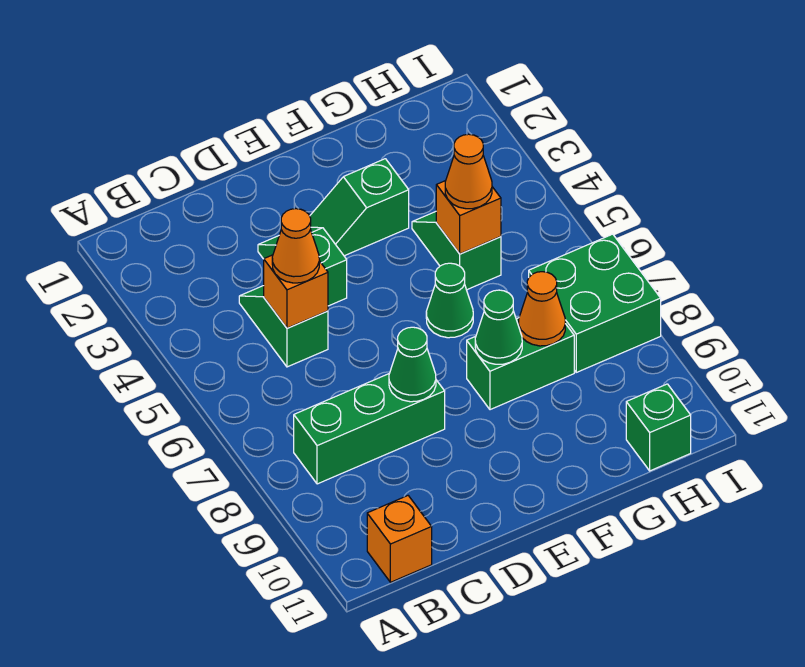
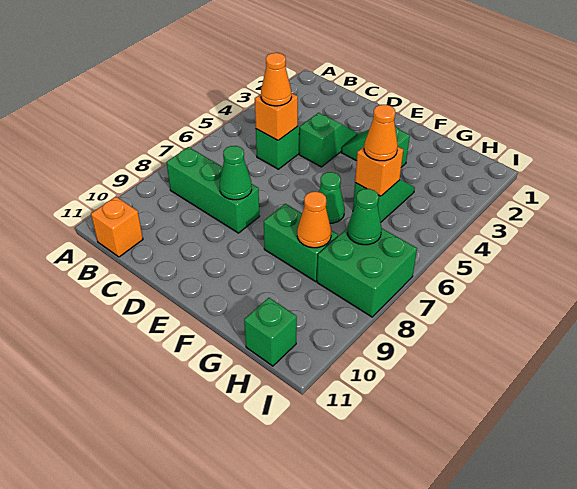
green cone F8 level 2 -> green cone H7 level 2

